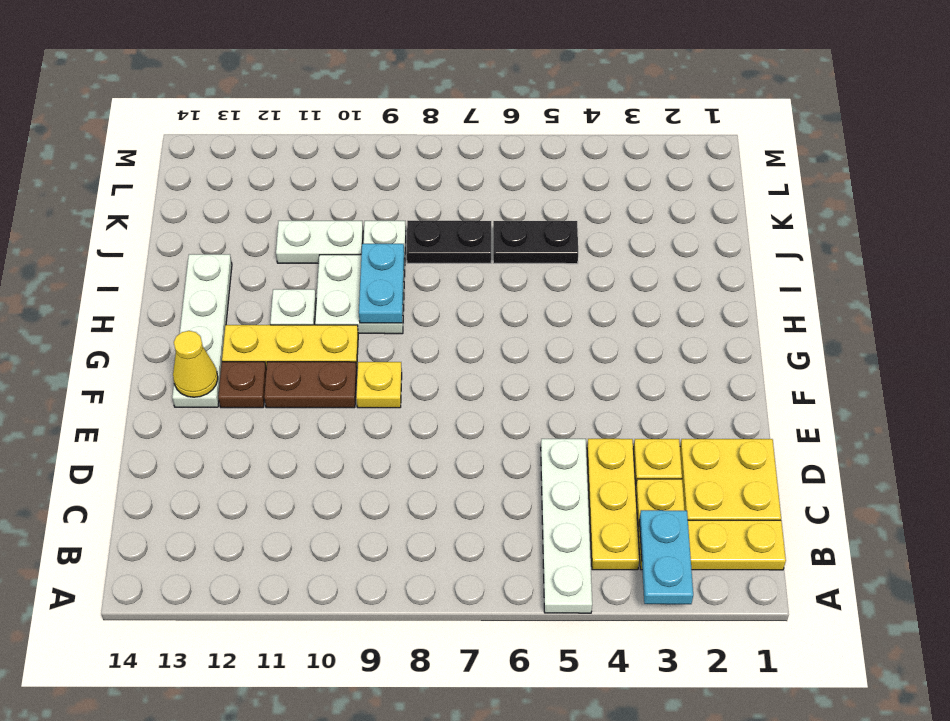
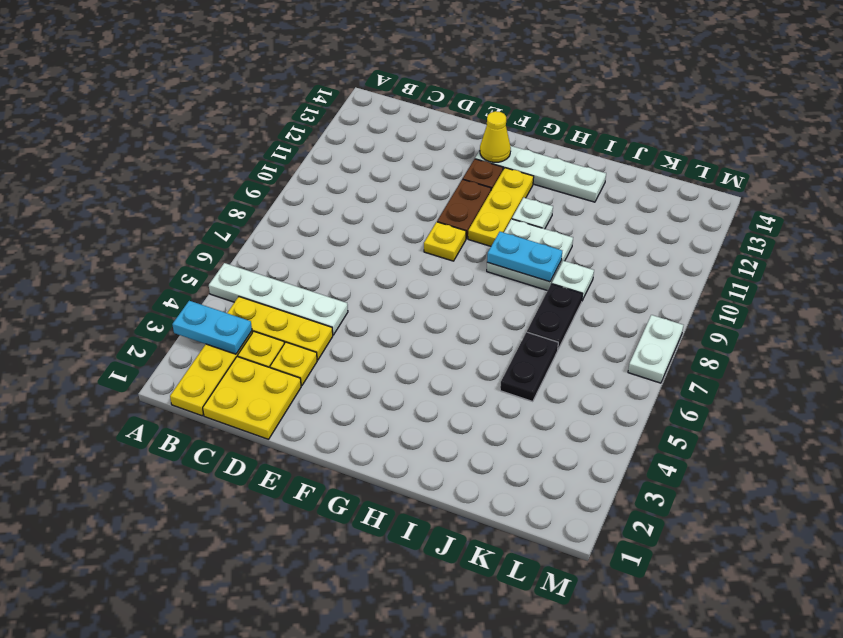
white plate J10:J11 level 1 -> white plate M7:M8 level 1

